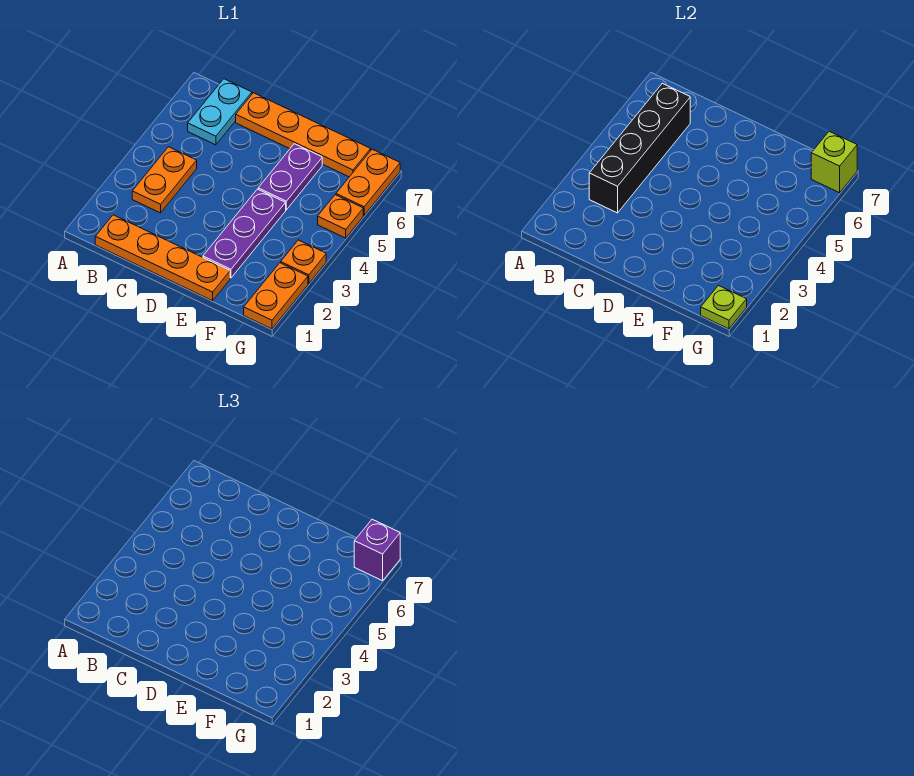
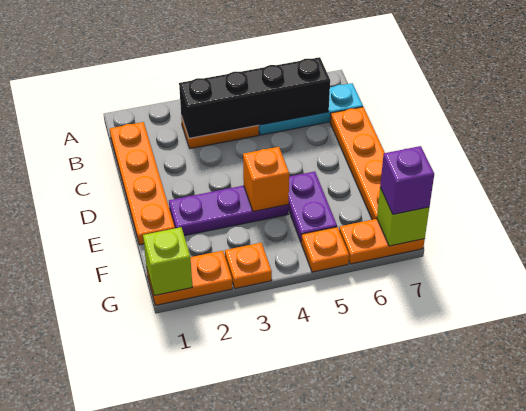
cyan plate B6:B7 level 1 -> cyan plate B5:B7 level 1
none -> orange brick E4 level 2
purple plate E5:E6 level 1 -> purple plate E5:F5 level 1
lime plate G1 level 2 -> lime brick G1 level 2

